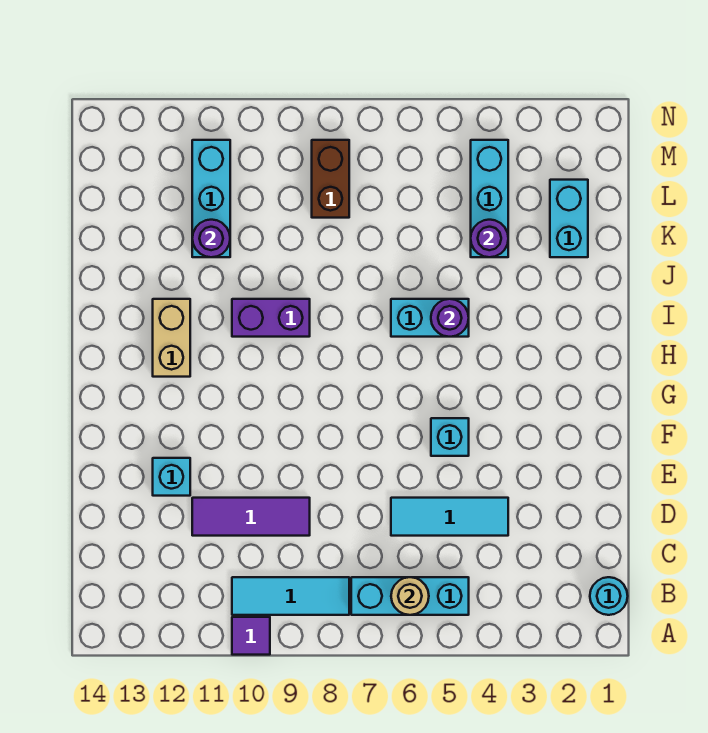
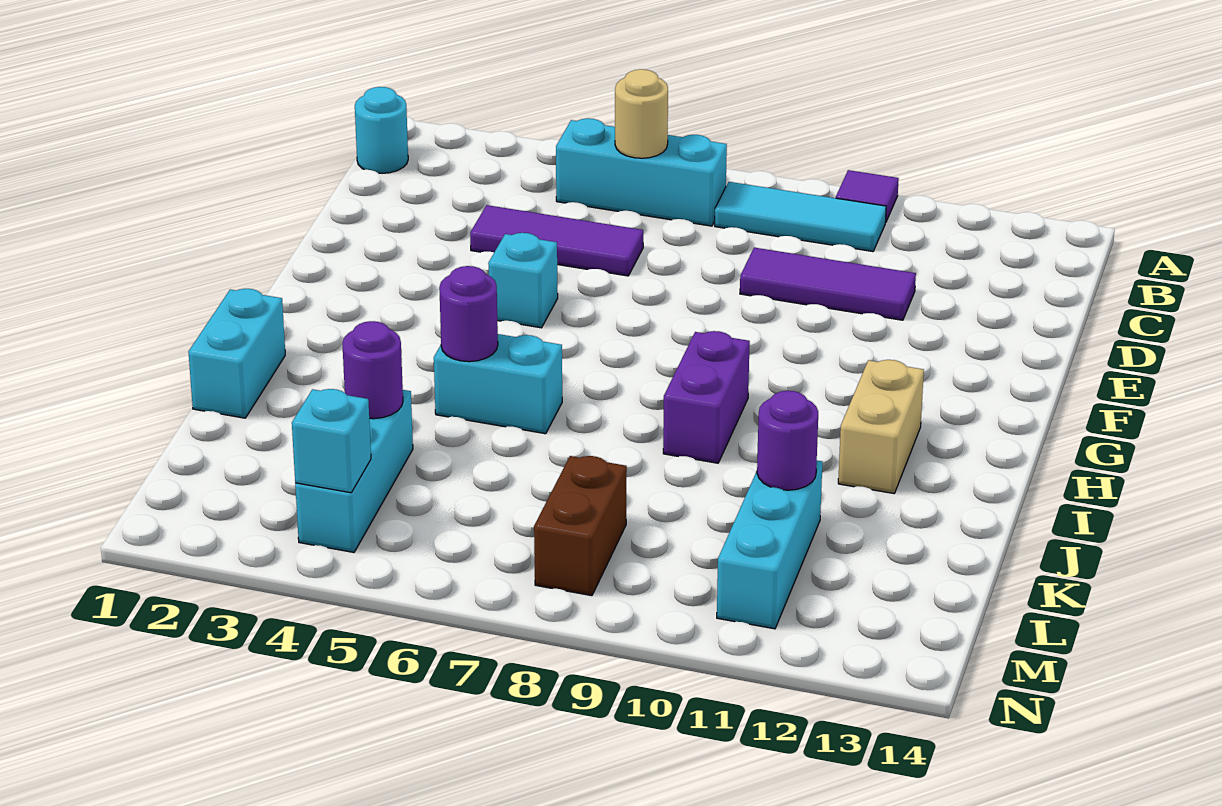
cyan tile D4:D6 level 1 -> purple tile D4:D6 level 1
cyan brick E12 level 1 -> cyan brick M4 level 2
purple brick I9:I10 level 1 -> purple brick H9:I9 level 1
cyan brick K2:L2 level 1 -> cyan brick I1:J1 level 1

